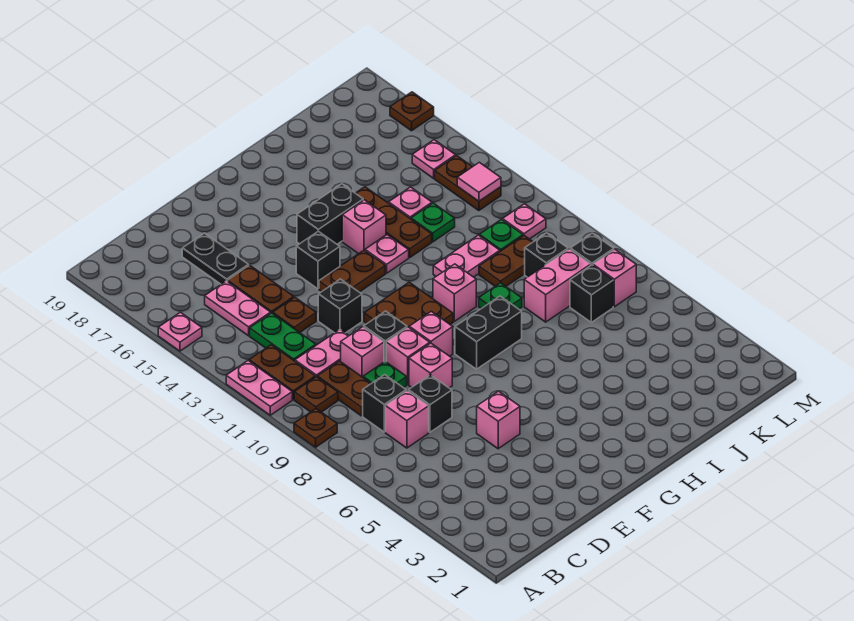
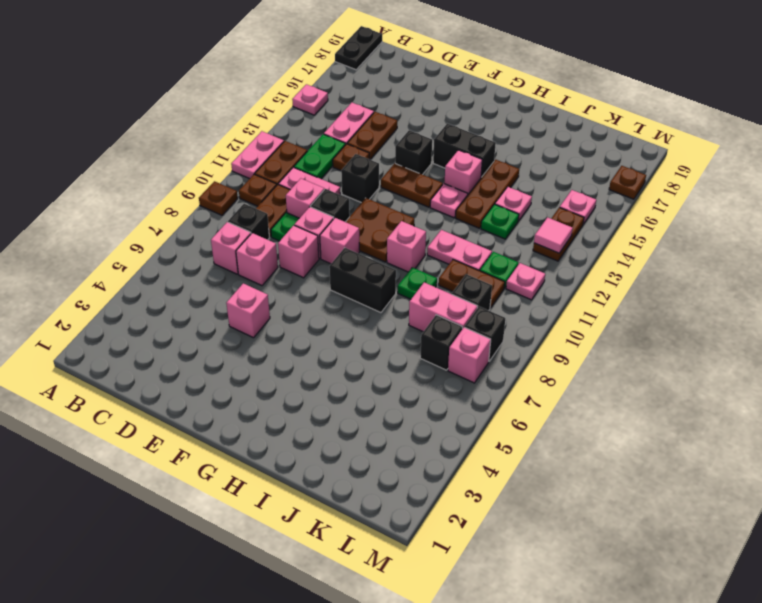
black brick D7 level 1 -> pink brick D7 level 1
black plate D16:D17 level 1 -> black plate A18:A19 level 1

